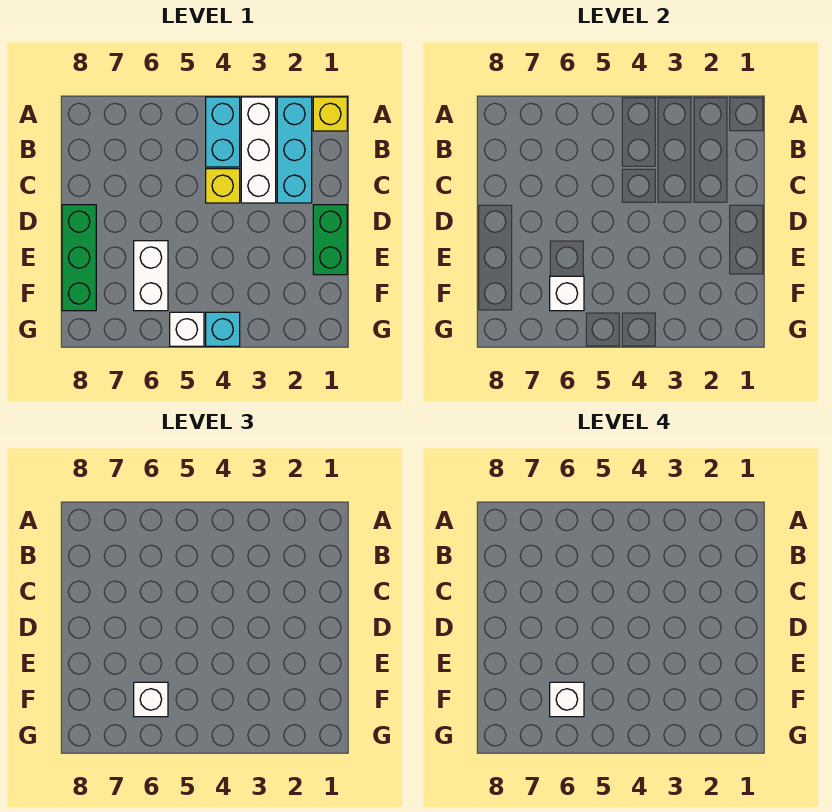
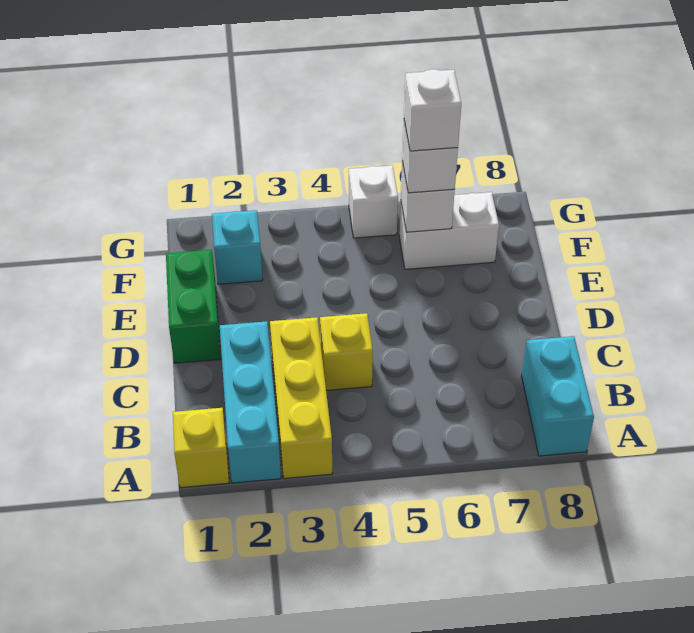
white brick A3:C3 level 1 -> yellow brick A3:C3 level 1
cyan brick A4:B4 level 1 -> cyan brick A8:B8 level 1
green brick D8:F8 level 1 -> none
white brick E6:F6 level 1 -> white brick F6:F7 level 1
cyan brick G4 level 1 -> cyan brick F2 level 1

